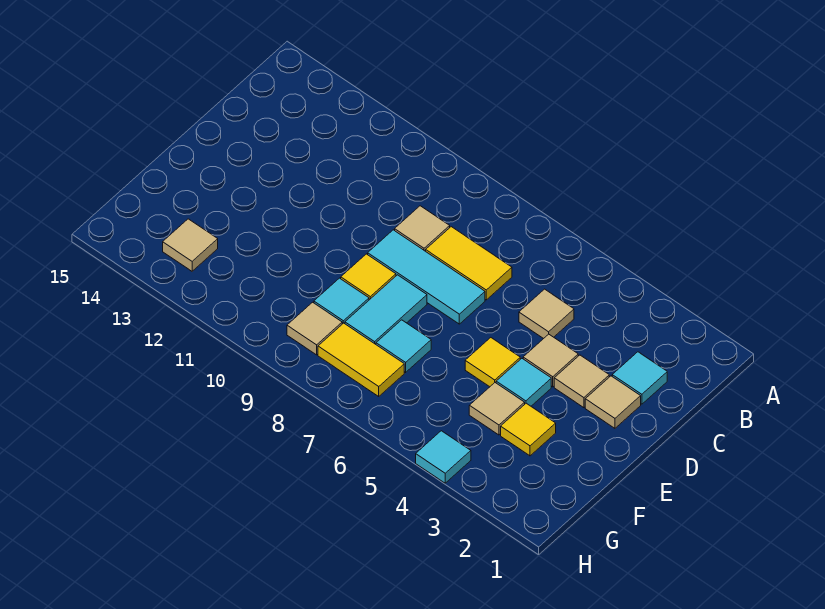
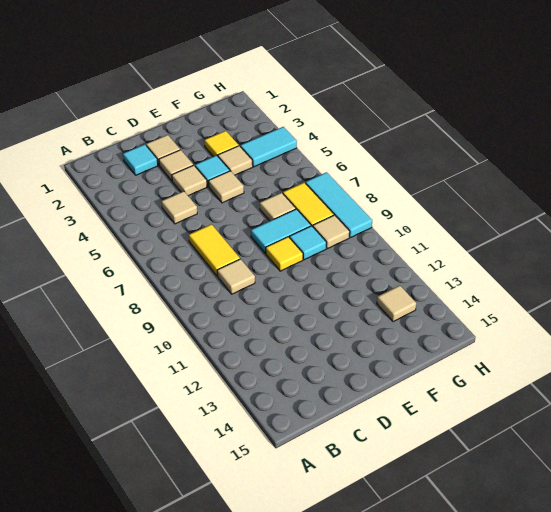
cyan tile D7:D9 level 1 -> cyan tile H7:H9 level 1
yellow tile E5 level 1 -> tan tile E5 level 1
cyan tile F7 level 1 -> tan tile F7 level 1
cyan tile H4 level 1 -> cyan tile G4:H4 level 1

